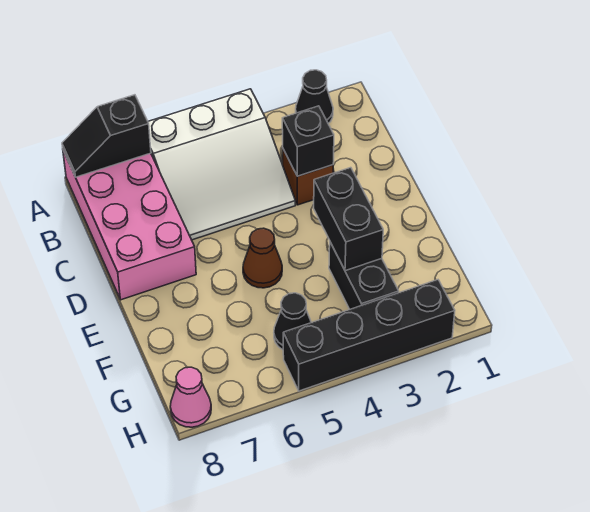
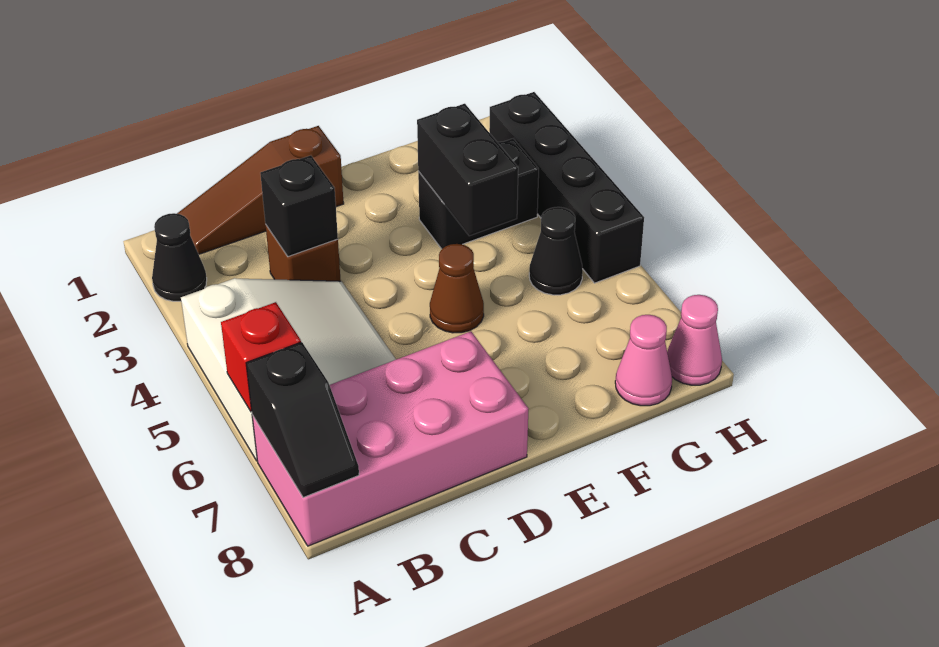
none -> red brick A6 level 2
none -> brown slope B1:D1 level 1 top D
black brick E3:F3 level 2 -> black brick F3:F4 level 2
none -> pink cone G8 level 1

